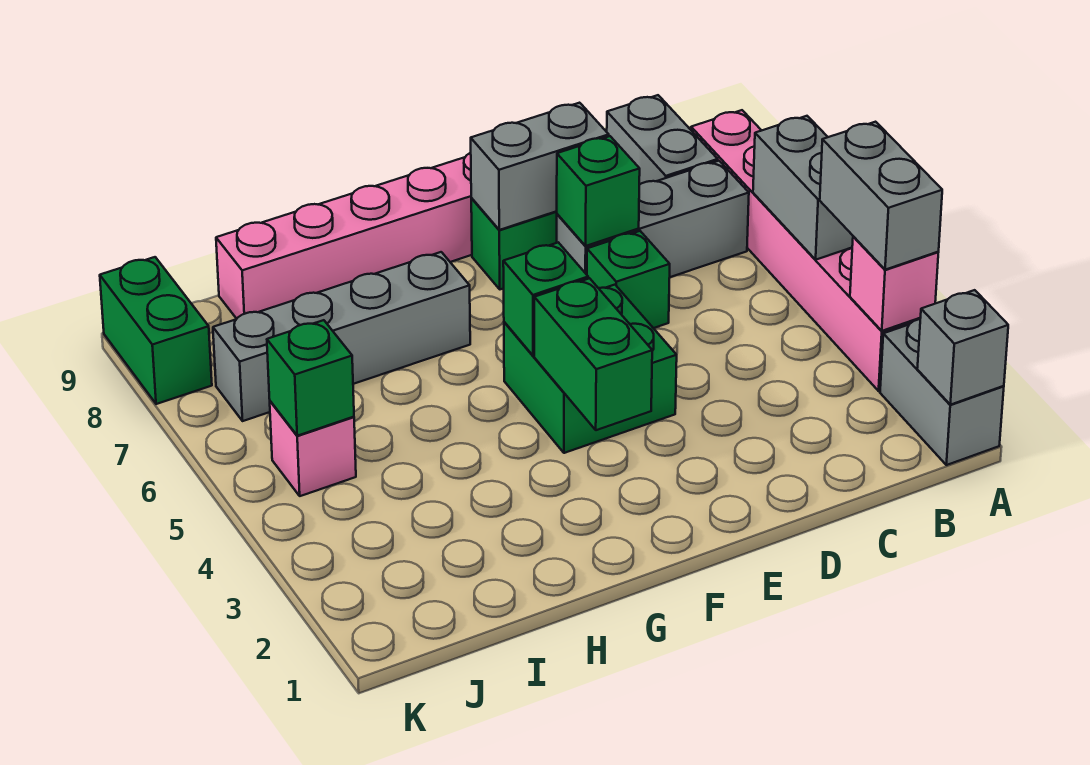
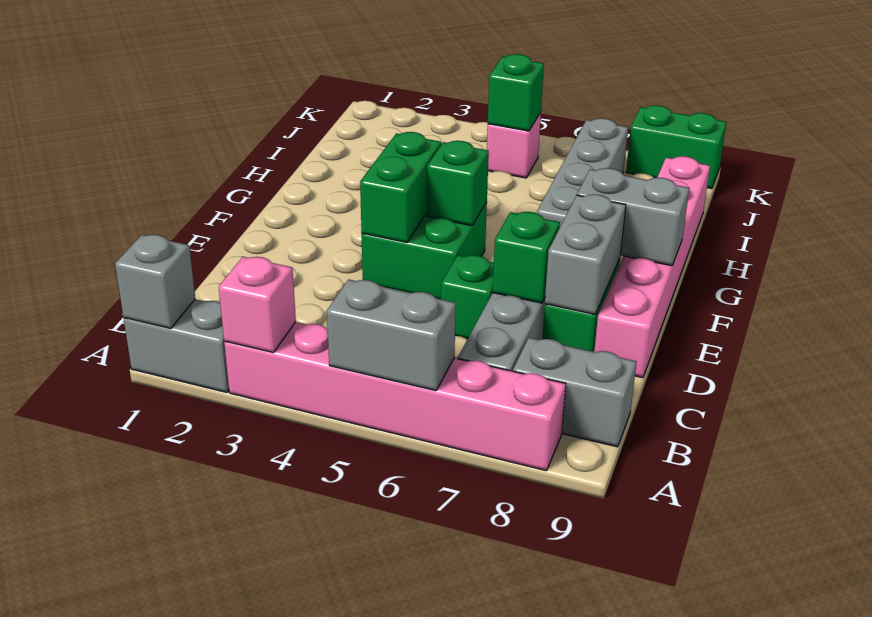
grey brick A3:A4 level 3 -> grey brick F8:F9 level 2
green brick F3:F4 level 2 -> green brick E4:F4 level 2

